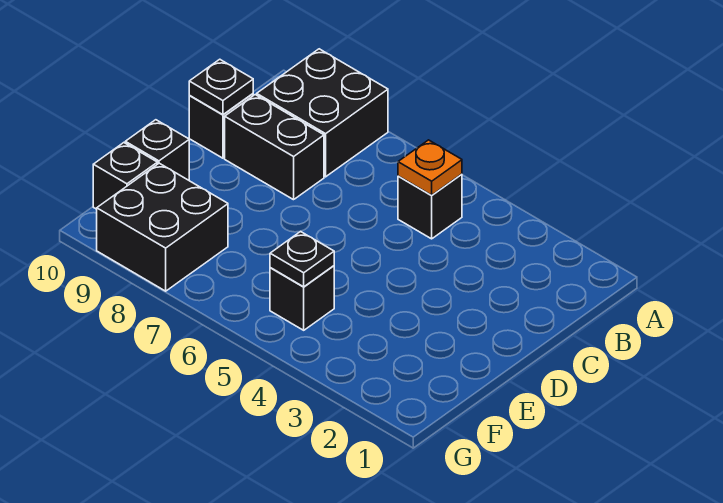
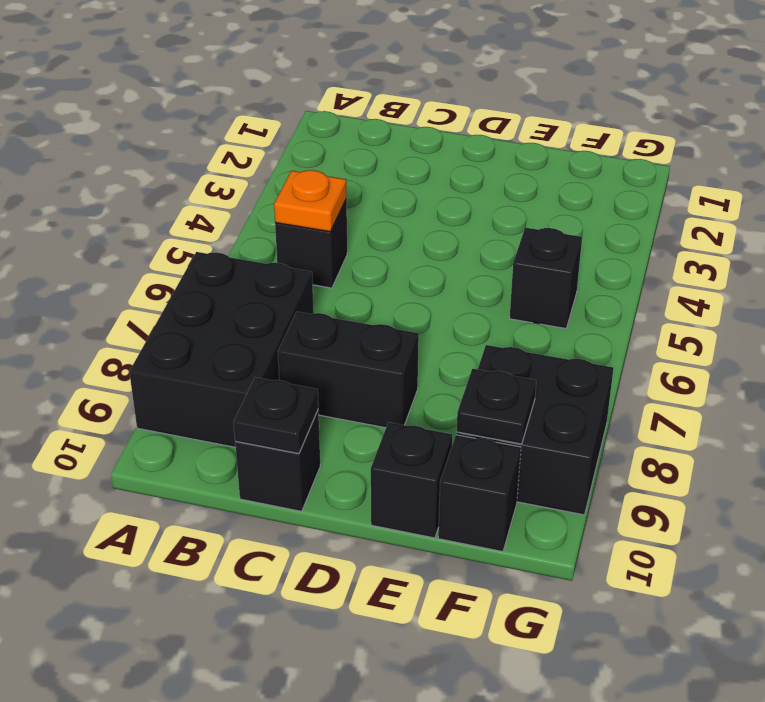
black brick A8:B9 level 1 -> black brick A7:B9 level 1
black brick C8:C9 level 1 -> black brick C8:D8 level 1
black plate F5 level 2 -> black plate F9 level 2

